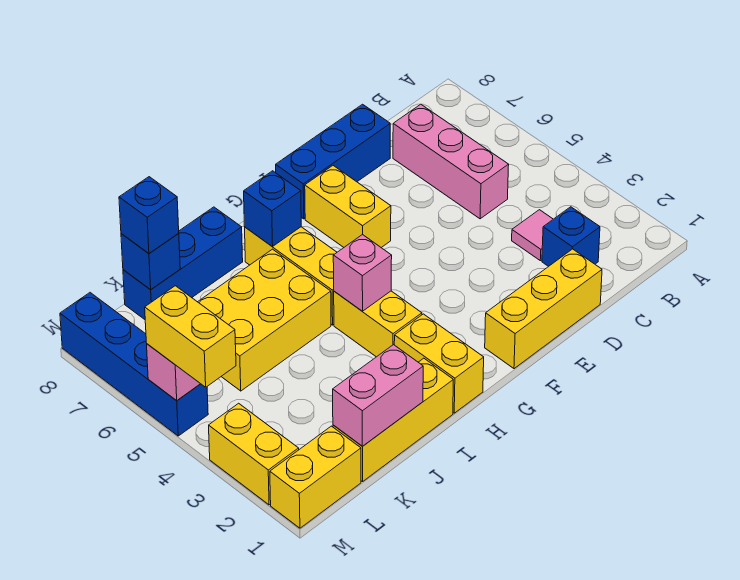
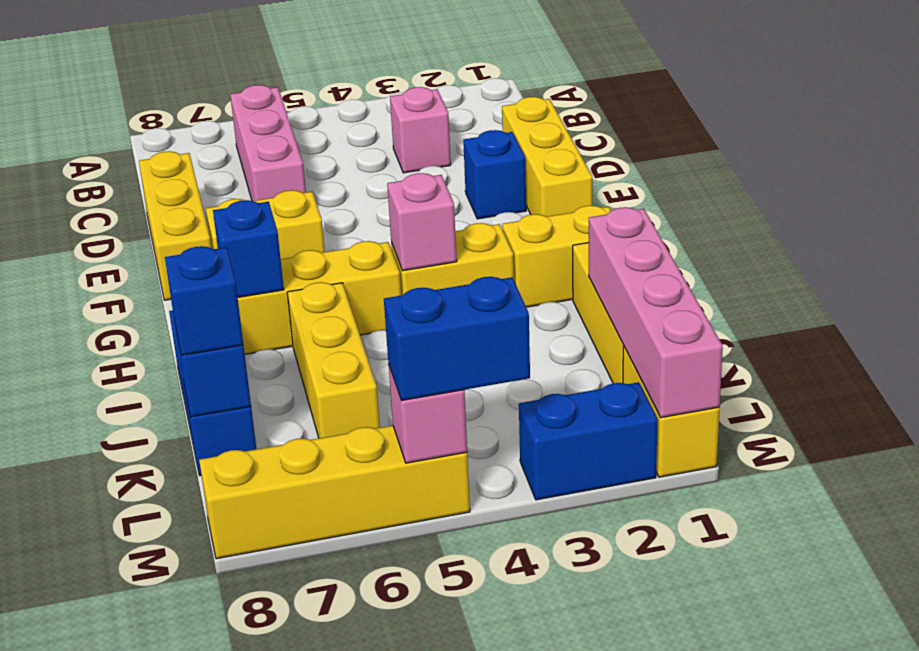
blue brick C2 level 1 -> blue brick E2 level 1
pink tile C3 level 1 -> pink brick C3 level 1
pink brick C5:C7 level 1 -> pink brick B6:D6 level 1
blue brick D8:F8 level 1 -> yellow brick D8:F8 level 1
yellow brick I5:K6 level 1 -> yellow brick I6:K6 level 1
pink brick J1:K1 level 2 -> pink brick J1:M1 level 2
yellow brick M2:M3 level 1 -> blue brick M2:M3 level 1
yellow brick M4:M5 level 3 -> blue brick M4:M5 level 3
blue brick M5:M8 level 1 -> yellow brick M5:M8 level 1

